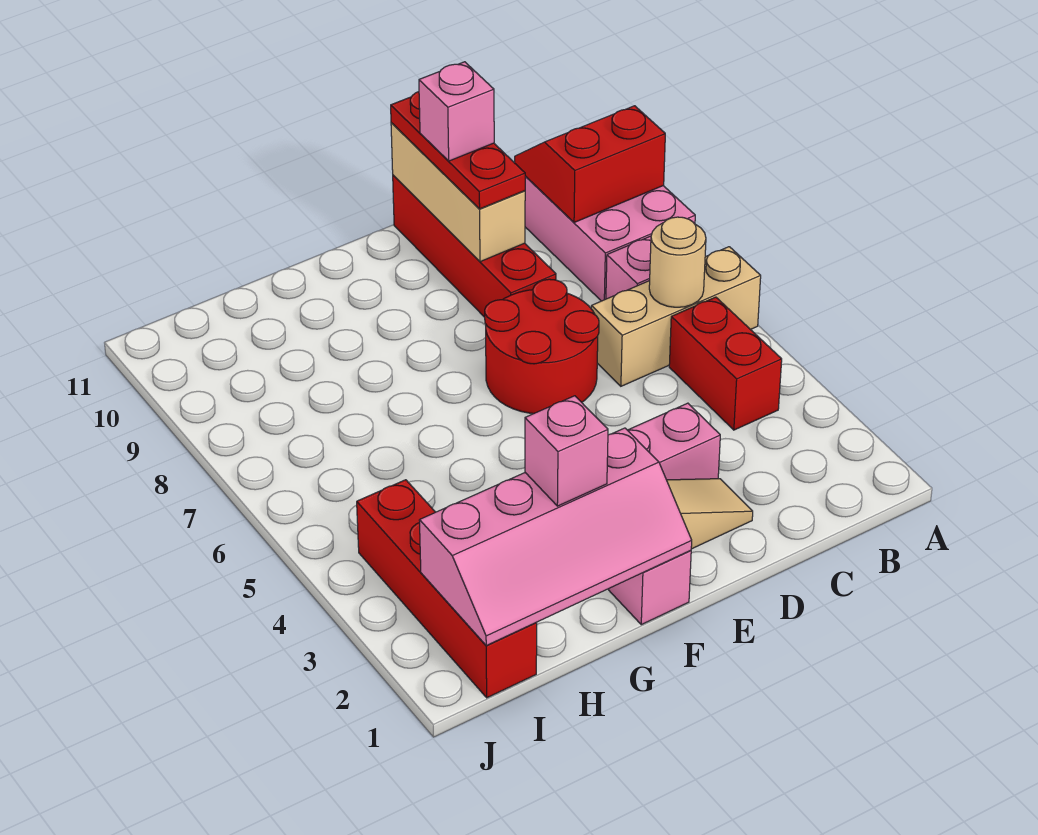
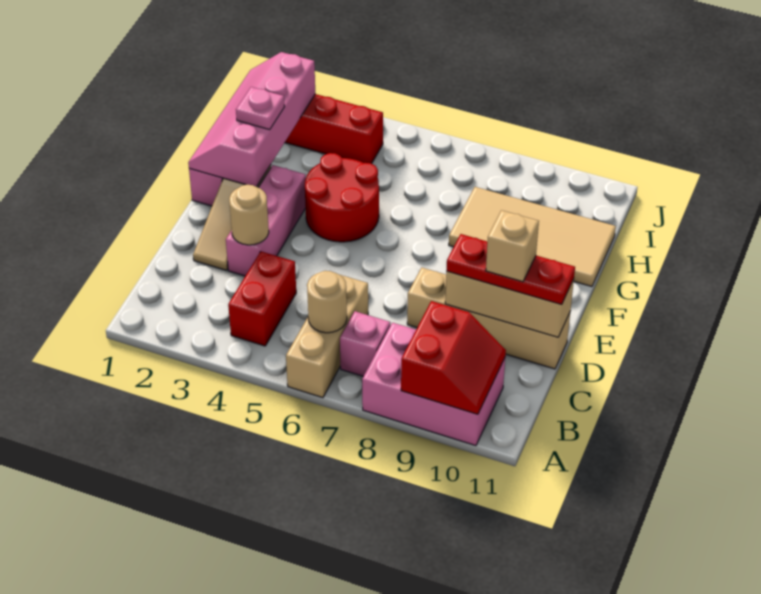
red brick B4:B5 level 1 -> red brick B4:C4 level 1
none -> tan round brick D3 level 2
red round brick D6:E7 level 1 -> red round brick F4:G5 level 1
red brick D8:D11 level 1 -> tan brick D8:D11 level 1
pink brick D10 level 4 -> tan brick D10 level 4
pink brick G2 level 3 -> pink plate G2 level 3
none -> tan tile G8:H11 level 1

